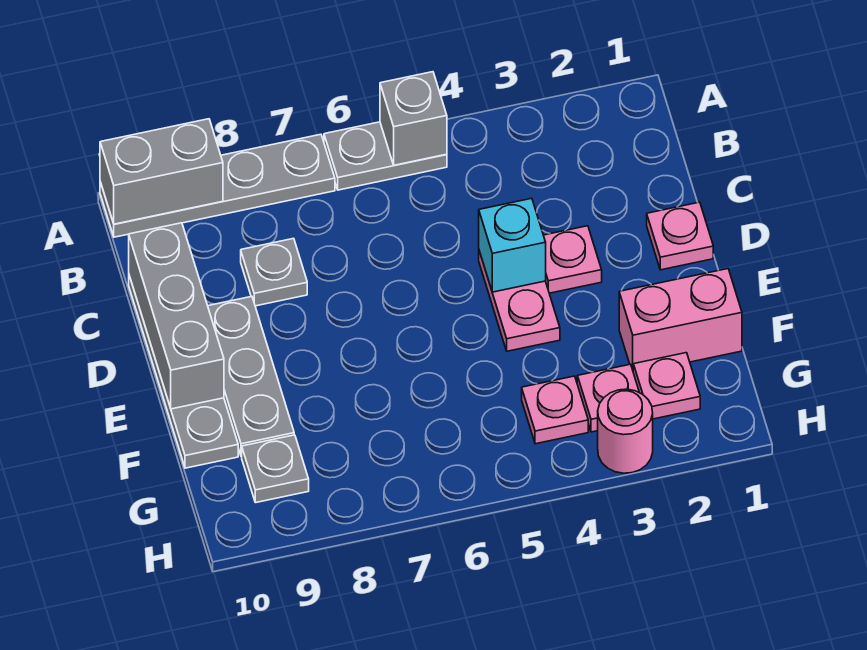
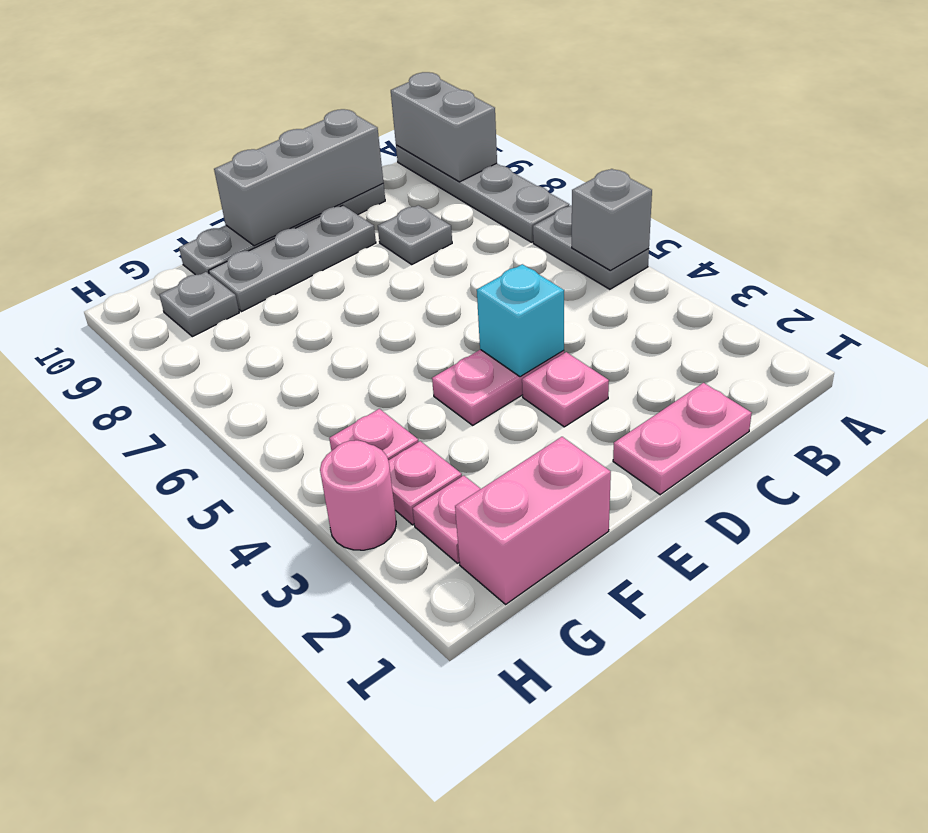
pink plate D1 level 1 -> pink plate C1:D1 level 1
pink brick F1:F2 level 1 -> pink brick F1:G1 level 1

